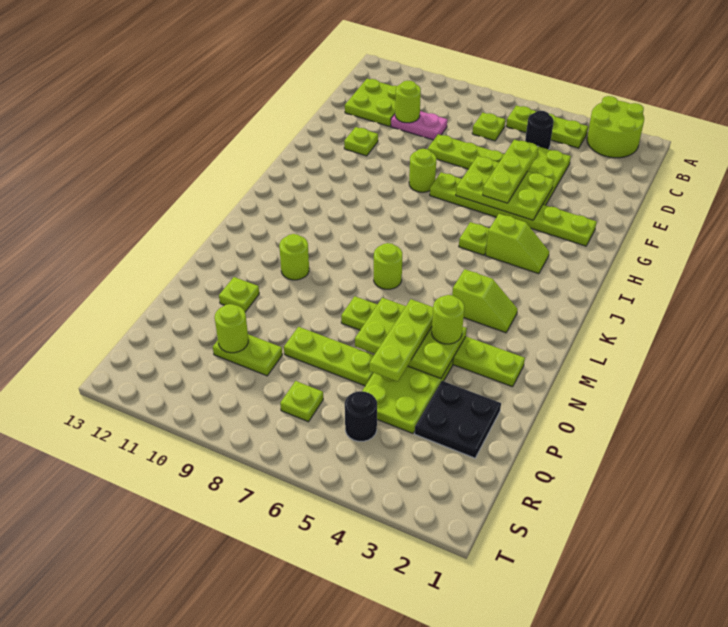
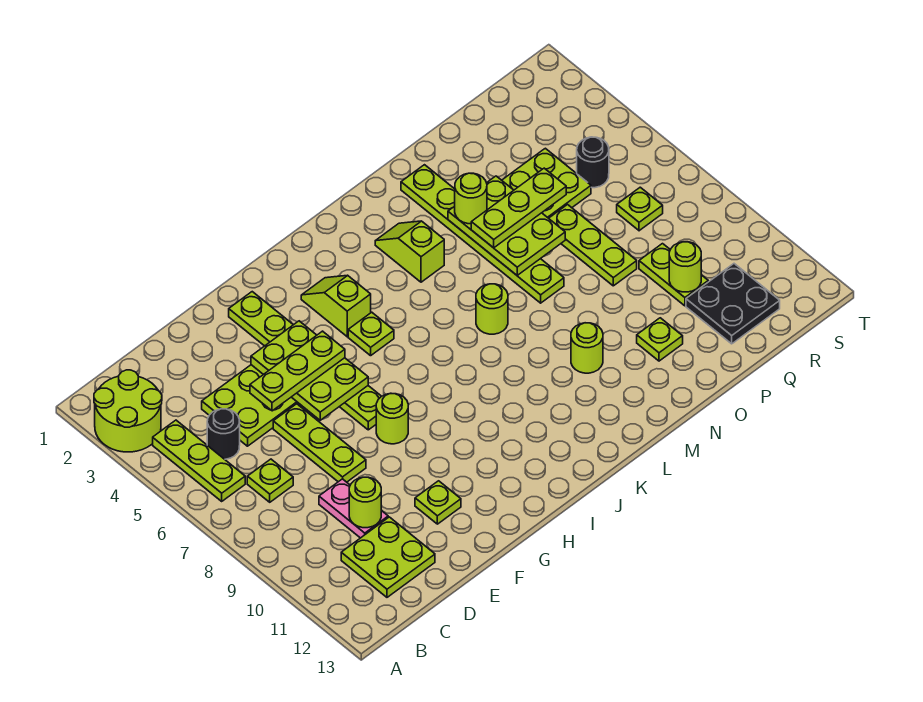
black plate P2:Q3 level 1 -> black plate Q11:R12 level 1

